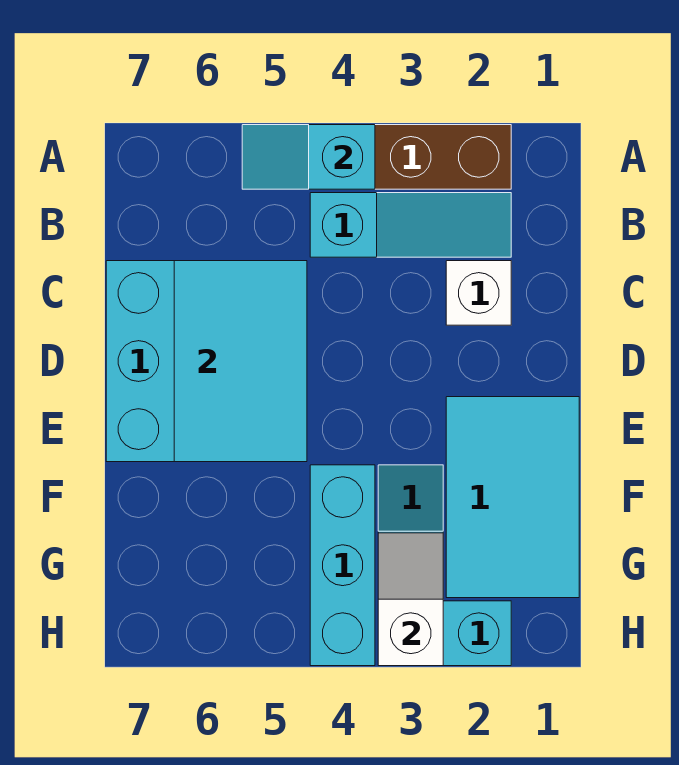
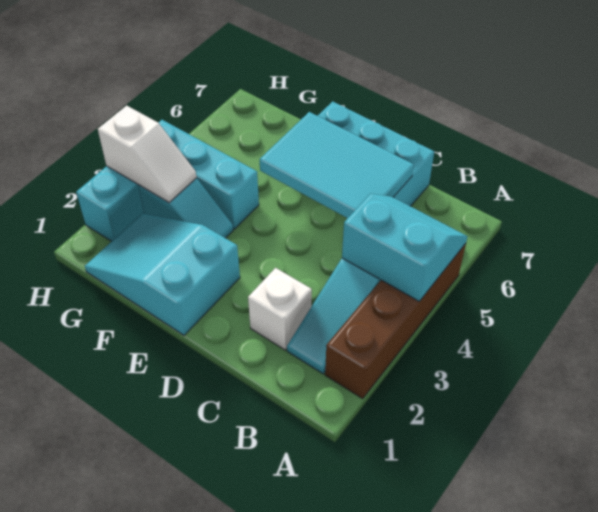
cyan slope A4:A5 level 2 top 4 -> cyan slope A4:B5 level 2 top 4
cyan tile E1:G2 level 1 -> cyan slope E1:G2 level 1 top E

